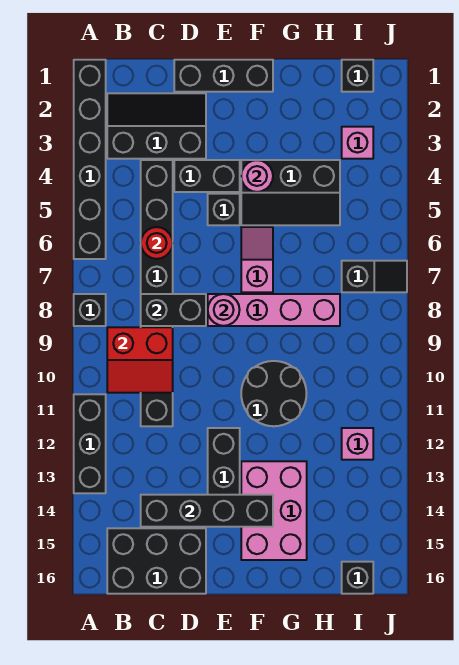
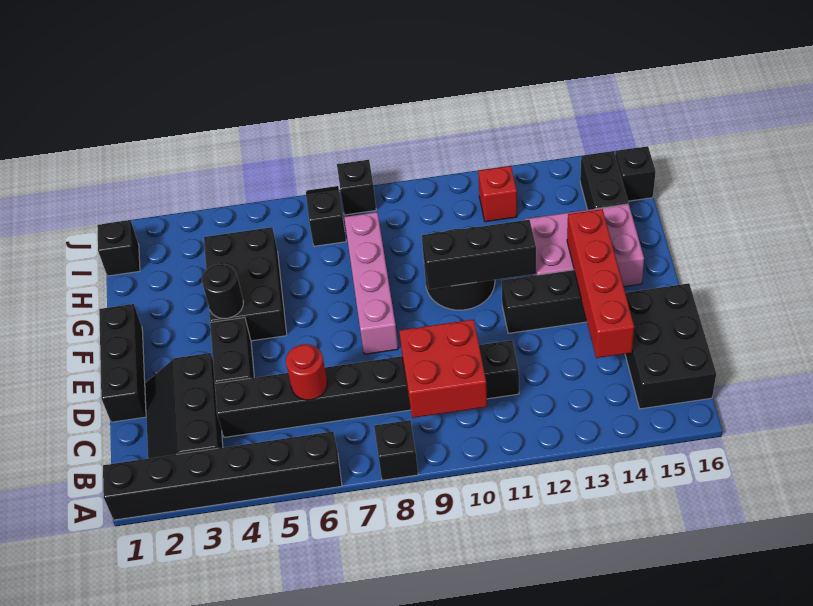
black brick A11:A13 level 1 -> black brick F10:F12 level 2
red slope B9:C10 level 2 top 9 -> red brick B9:C10 level 2
black brick C8:D8 level 2 -> black brick H15:I15 level 1
black brick C14:F14 level 2 -> red brick C14:F14 level 2
black brick E5 level 1 -> black brick J8 level 1
pink round brick E8 level 2 -> none
black slope F4:H5 level 1 top 4 -> black brick F4:H5 level 1
pink round brick F4 level 2 -> black round brick F4 level 2
pink slope F6:F7 level 1 top 7 -> none
pink brick I3 level 1 -> none
pink brick I12 level 1 -> red brick I12 level 1

